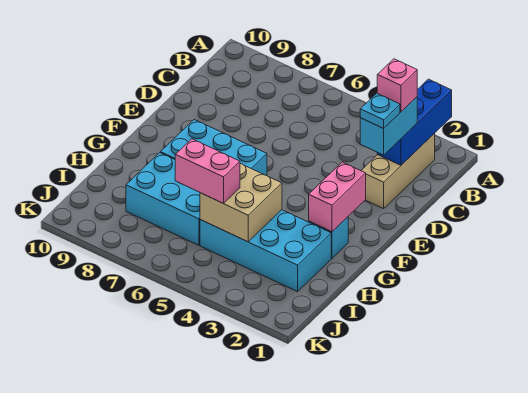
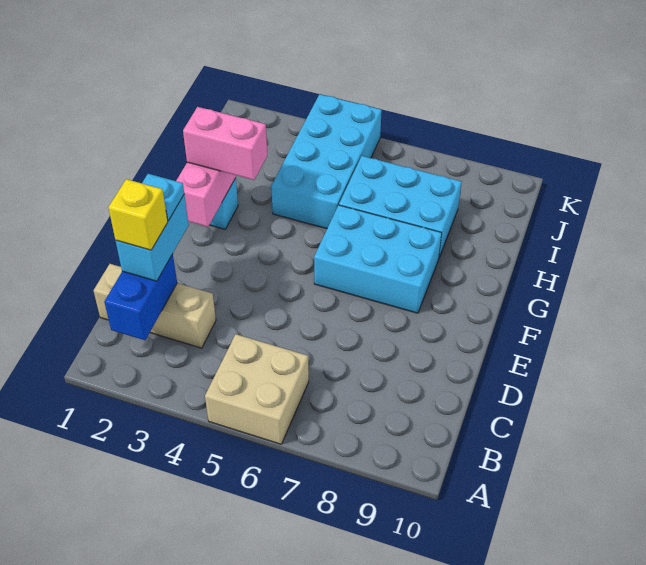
blue brick A2:C2 level 2 -> blue brick B2:C2 level 2
tan brick B2:D2 level 1 -> tan brick C1:C3 level 1
pink brick C2 level 4 -> yellow brick C2 level 4
cyan brick H2:I5 level 1 -> cyan brick H4:K5 level 1
tan brick H4:I5 level 2 -> tan brick A5:B6 level 1
pink brick I5:I6 level 3 -> pink brick G2:G3 level 3

